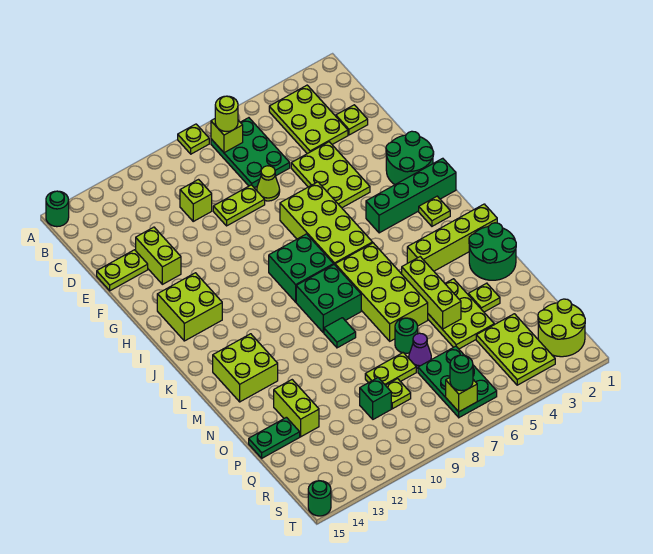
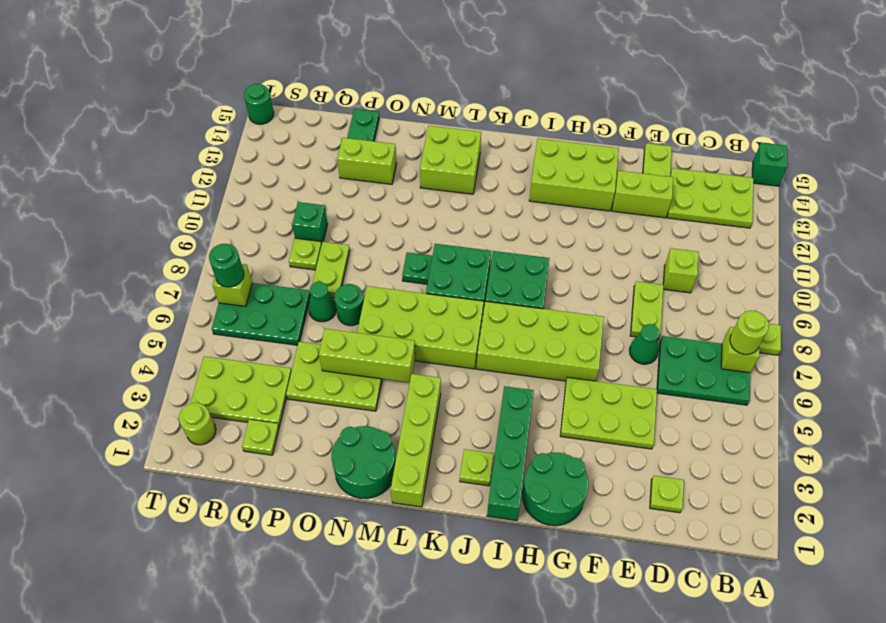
green round brick A15 level 1 -> green brick A15 level 1
lime plate B3:D4 level 1 -> lime plate B13:D14 level 1
lime cone E7 level 1 -> green cone E7 level 1
lime brick H13:I14 level 1 -> lime brick G13:I14 level 1
green tile M9 level 1 -> green plate M9 level 1
lime plate O3 level 1 -> lime plate Q2 level 1
purple cone P7 level 1 -> green cone P7 level 1
lime round brick R1:S2 level 1 -> lime round brick S2 level 1

